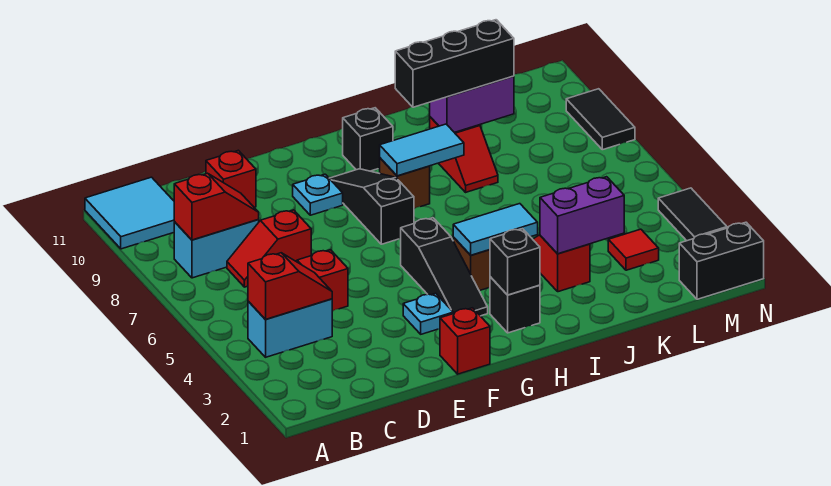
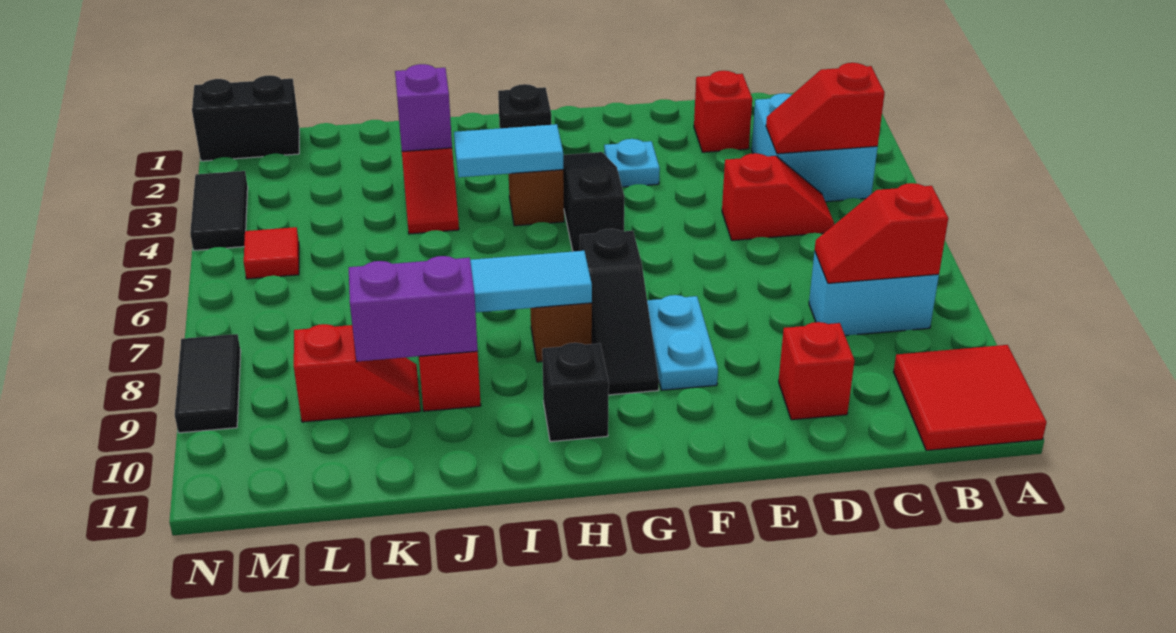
cyan tile A10:B11 level 1 -> red tile A10:B11 level 1
cyan brick B4:C4 level 1 -> cyan brick B3:C4 level 1
red slope C7:D7 level 1 top D -> red slope K9:L9 level 1 top L
red brick F1 level 1 -> red brick D2 level 1
cyan plate F9 level 1 -> cyan plate F8:F9 level 1
black brick H2 level 2 -> none
black brick I9:K9 level 3 -> none
purple brick J3:K3 level 2 -> purple brick J3 level 2
red tile L3 level 1 -> red tile M5 level 1

